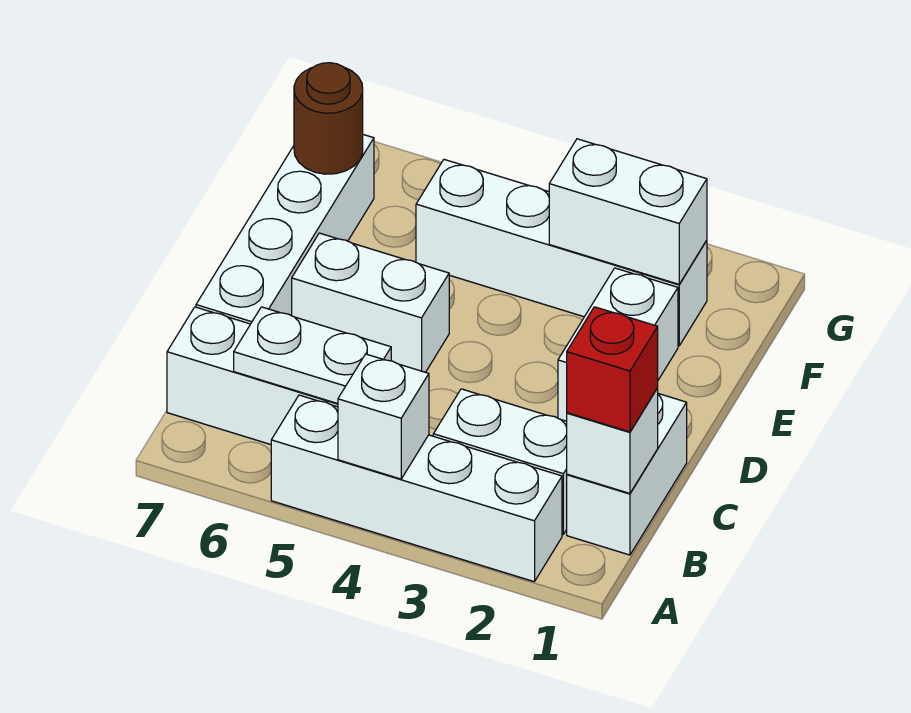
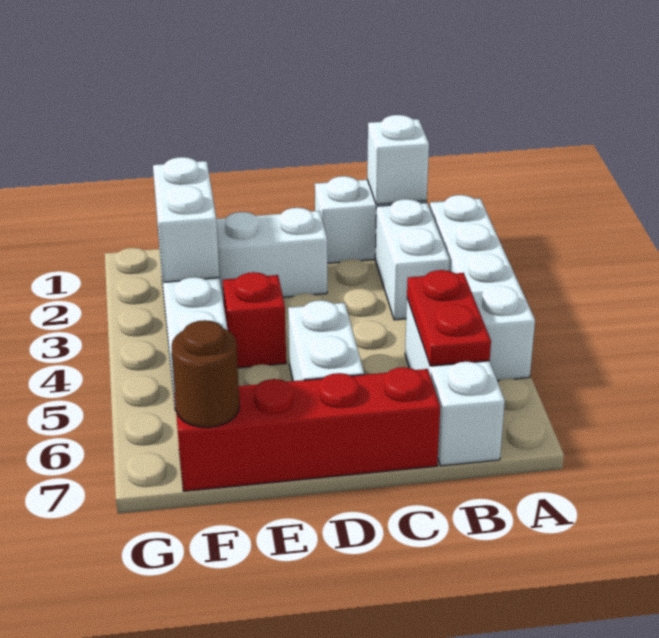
white brick A4 level 2 -> none
red brick B1 level 3 -> red brick E4 level 1
white plate B5:B6 level 2 -> red plate B5:B6 level 2
white brick C7:F7 level 1 -> red brick C7:F7 level 1

